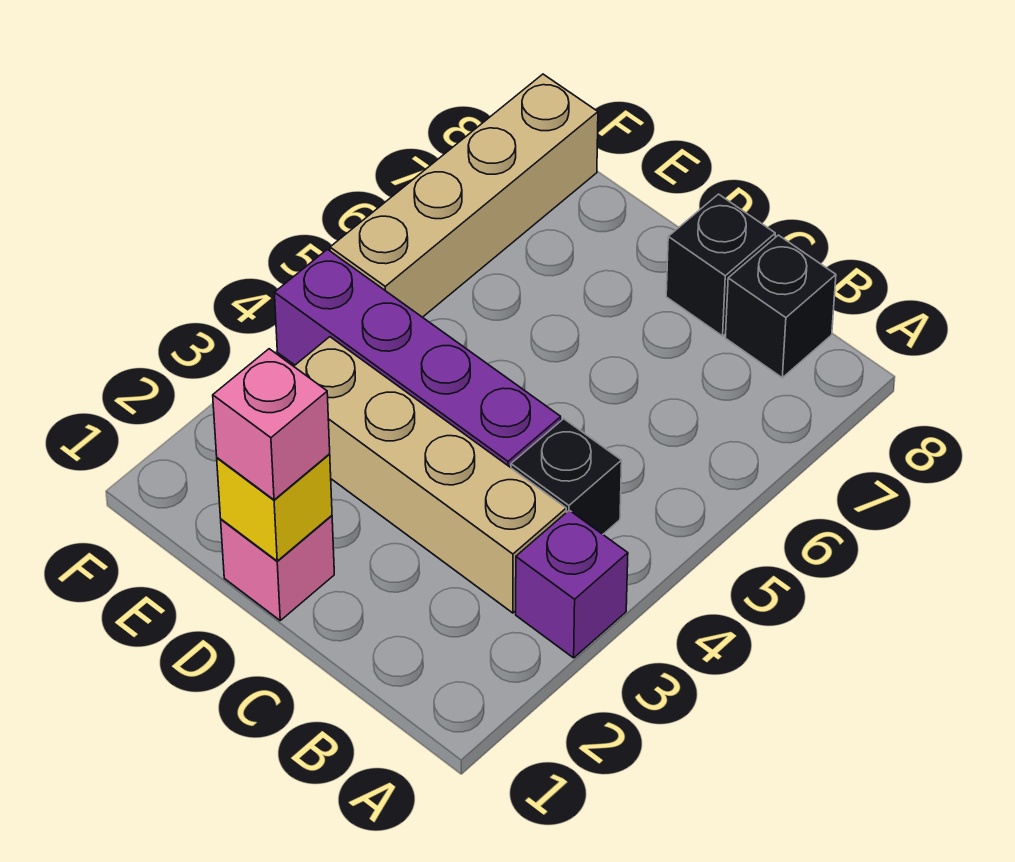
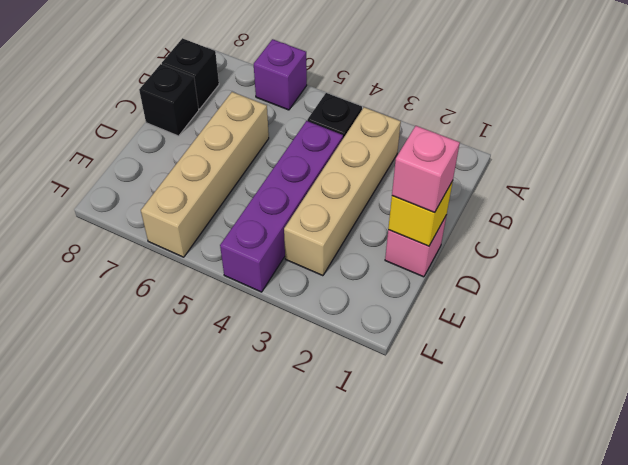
purple brick A3 level 1 -> purple brick A6 level 1
tan brick F5:F8 level 1 -> tan brick C6:F6 level 1

